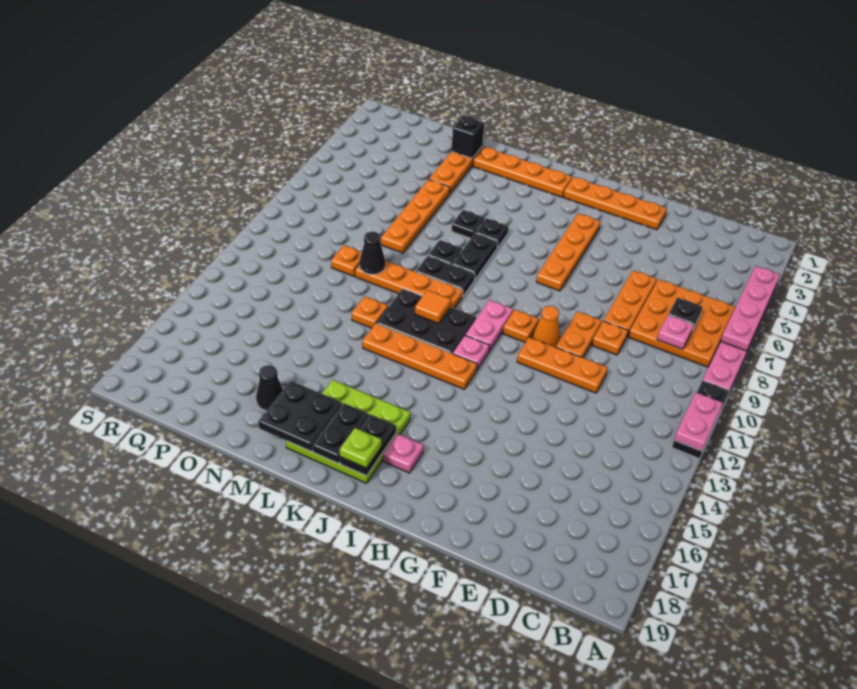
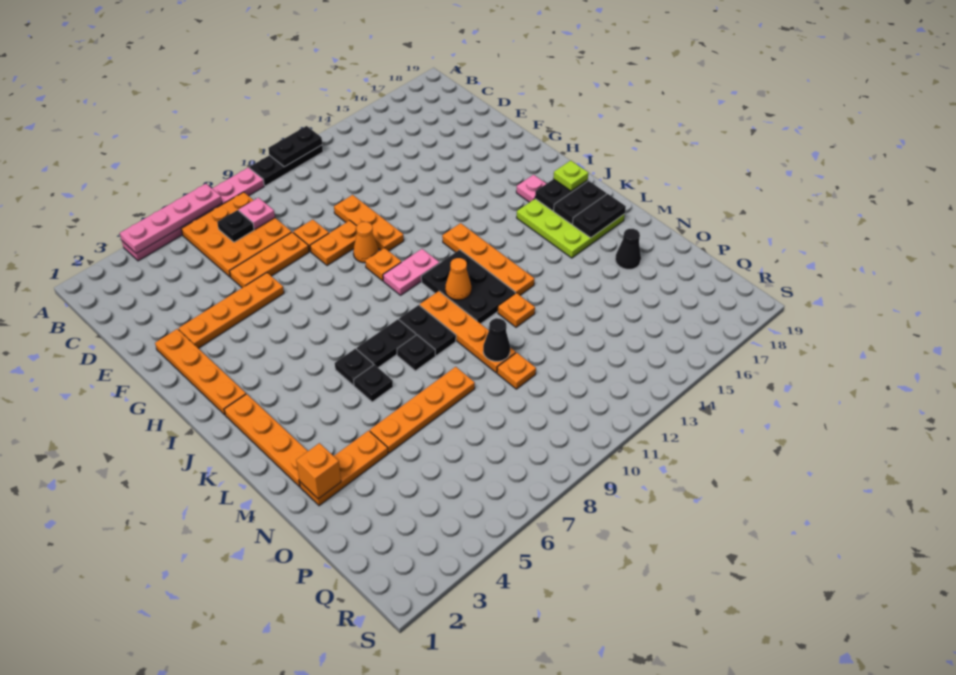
pink plate A11:A12 level 2 -> black plate A11:A12 level 2
orange plate H4:H7 level 1 -> orange plate F3:F6 level 1
pink plate I12 level 1 -> none
orange tile K11 level 2 -> orange cone K11 level 2
black plate L17:M18 level 2 -> black plate L17:L18 level 2
black brick N2 level 2 -> orange brick N2 level 2

